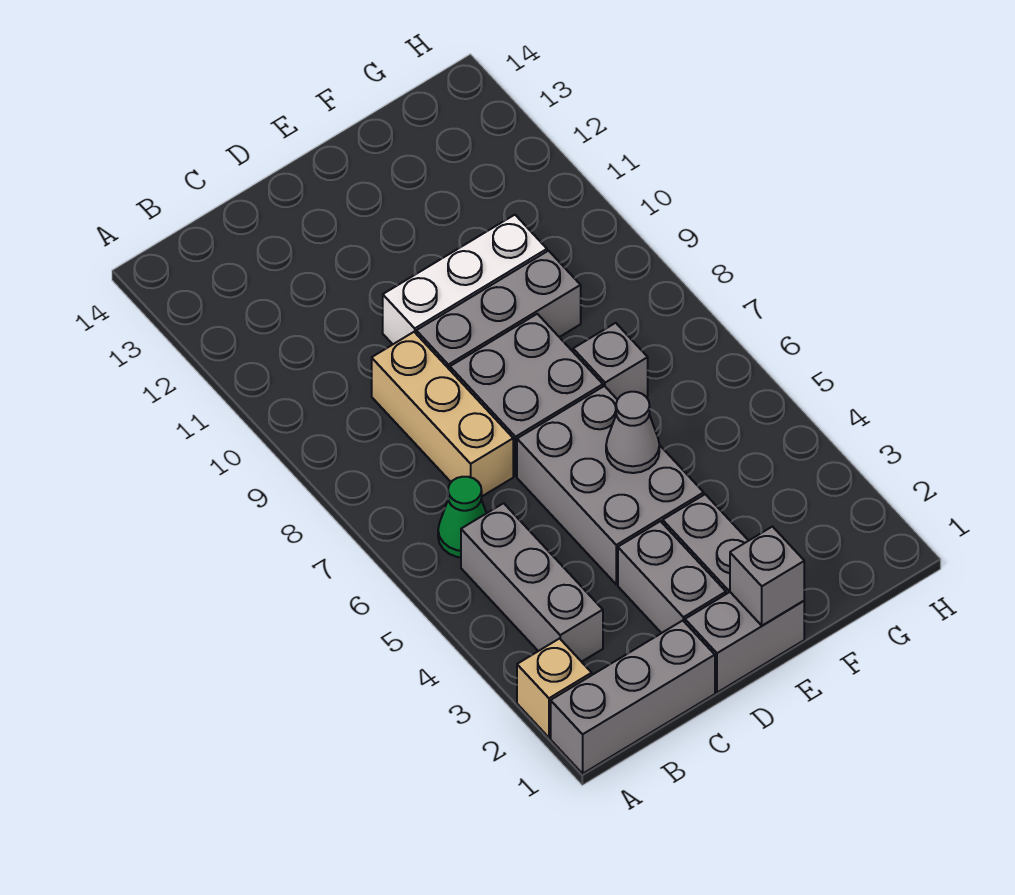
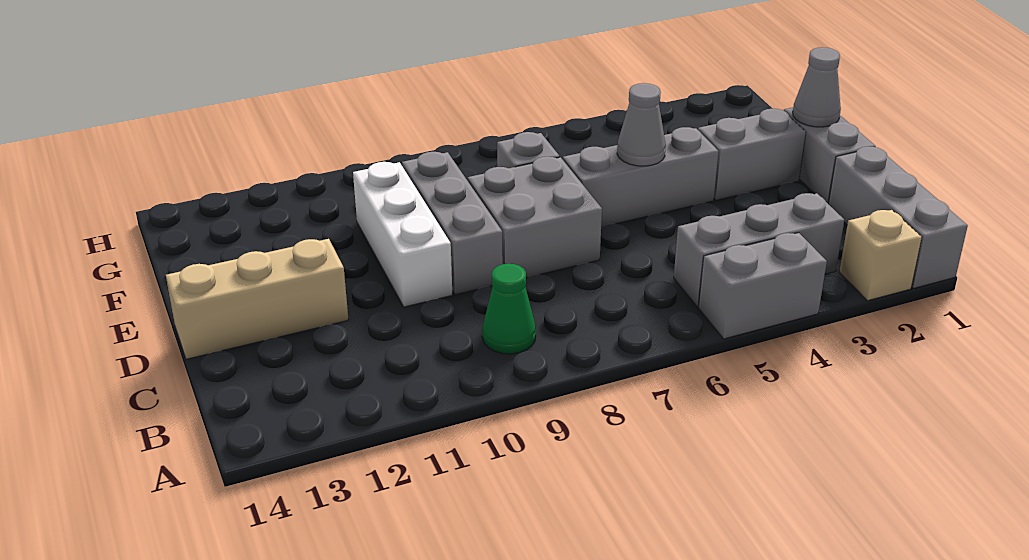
green cone B6 level 1 -> green cone B9 level 1
tan brick C7:C9 level 1 -> tan brick D12:D14 level 1
grey brick D2:D3 level 1 -> grey brick A4:A5 level 1
grey brick D4:E6 level 1 -> grey brick E4:E6 level 1
grey brick E1 level 2 -> grey cone E1 level 2

